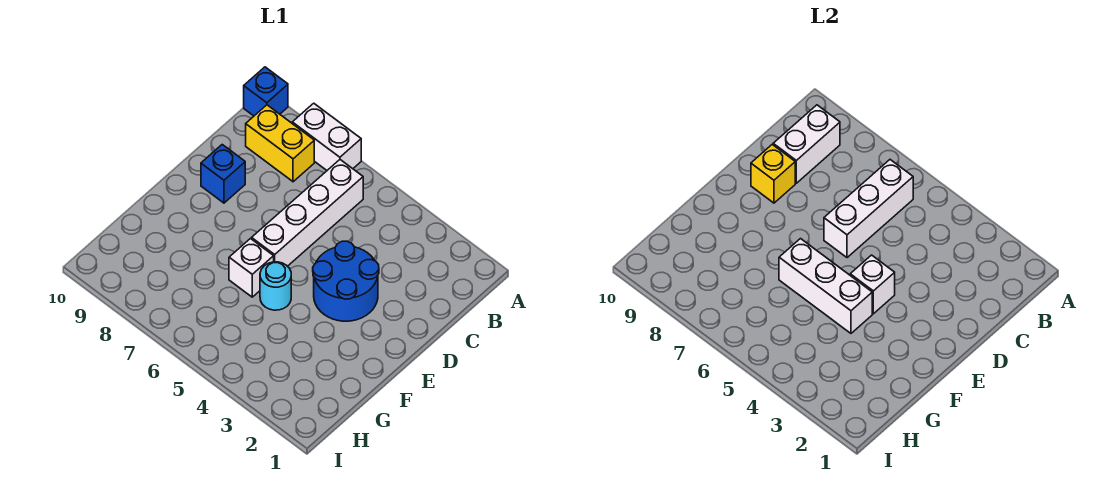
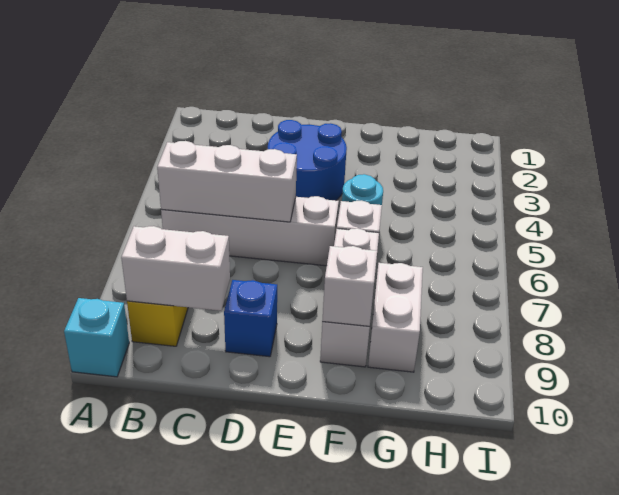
white brick A7:A8 level 1 -> white brick G8:G9 level 1
blue brick A10 level 1 -> cyan brick A10 level 1
yellow brick D9 level 2 -> none
white brick E4 level 2 -> white brick F9 level 2
white brick F4:F6 level 2 -> white brick F7:F9 level 1

